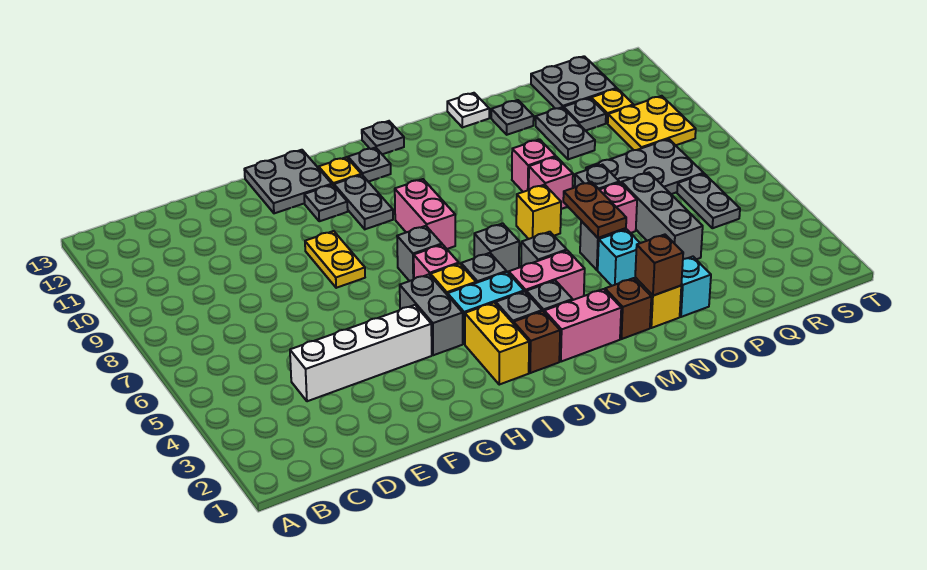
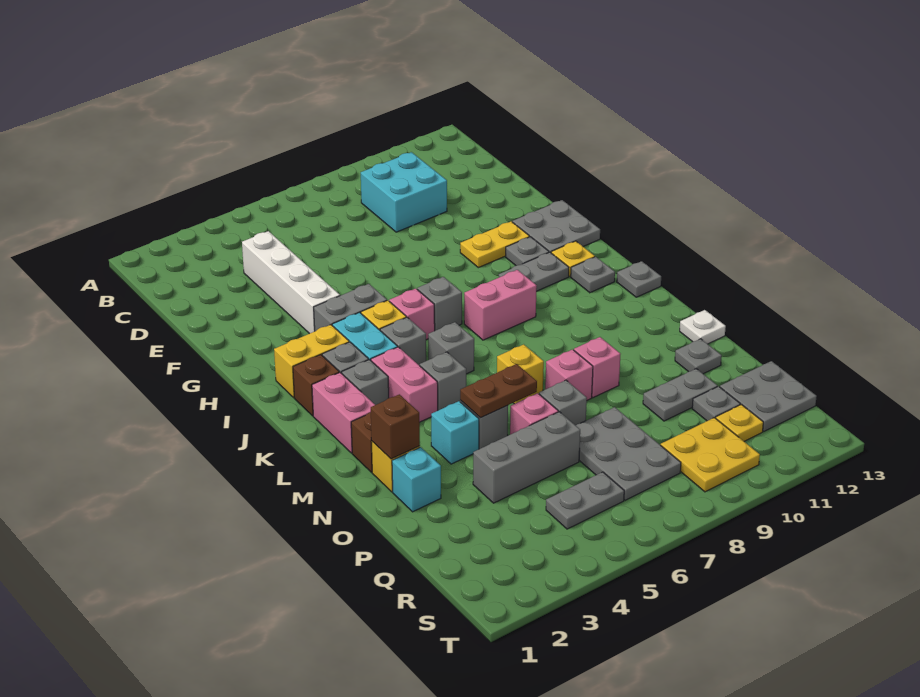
none -> cyan brick C9:D10 level 1
yellow plate G8:G9 level 1 -> yellow plate G10:G11 level 1

